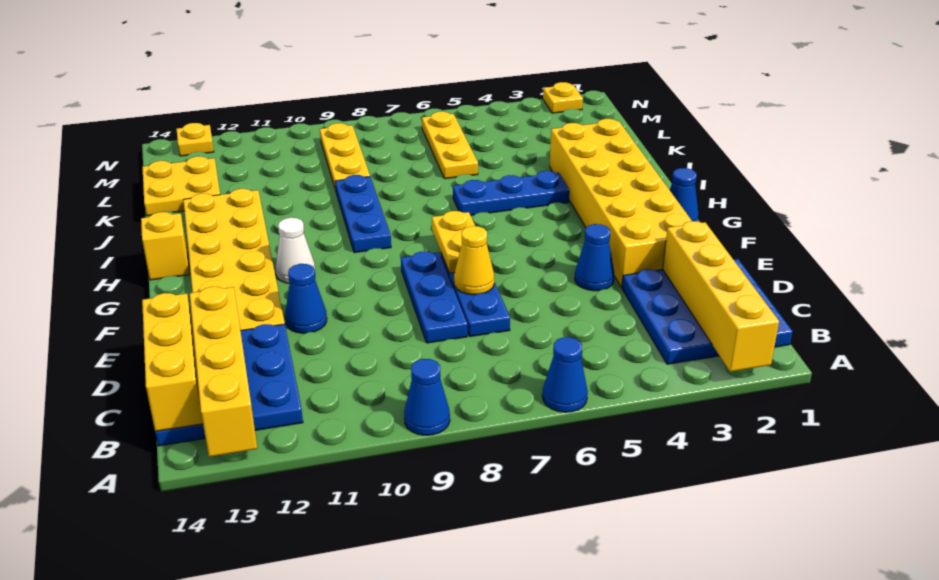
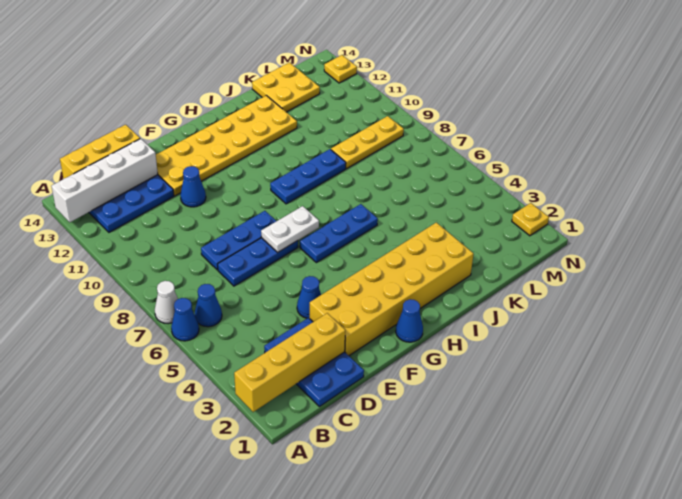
blue cone A9 level 1 -> blue cone B6 level 1
yellow brick A13:D13 level 2 -> white brick A13:D13 level 2
blue plate B1:D3 level 1 -> blue plate C1:D3 level 1
yellow cone E7 level 2 -> none
yellow plate F7:G7 level 2 -> white plate F7:G7 level 2
white cone G11 level 1 -> white cone A7 level 1
yellow brick H14 level 1 -> none
blue plate I4:I6 level 1 -> blue plate G6:I6 level 1
yellow plate K6:M6 level 1 -> none

